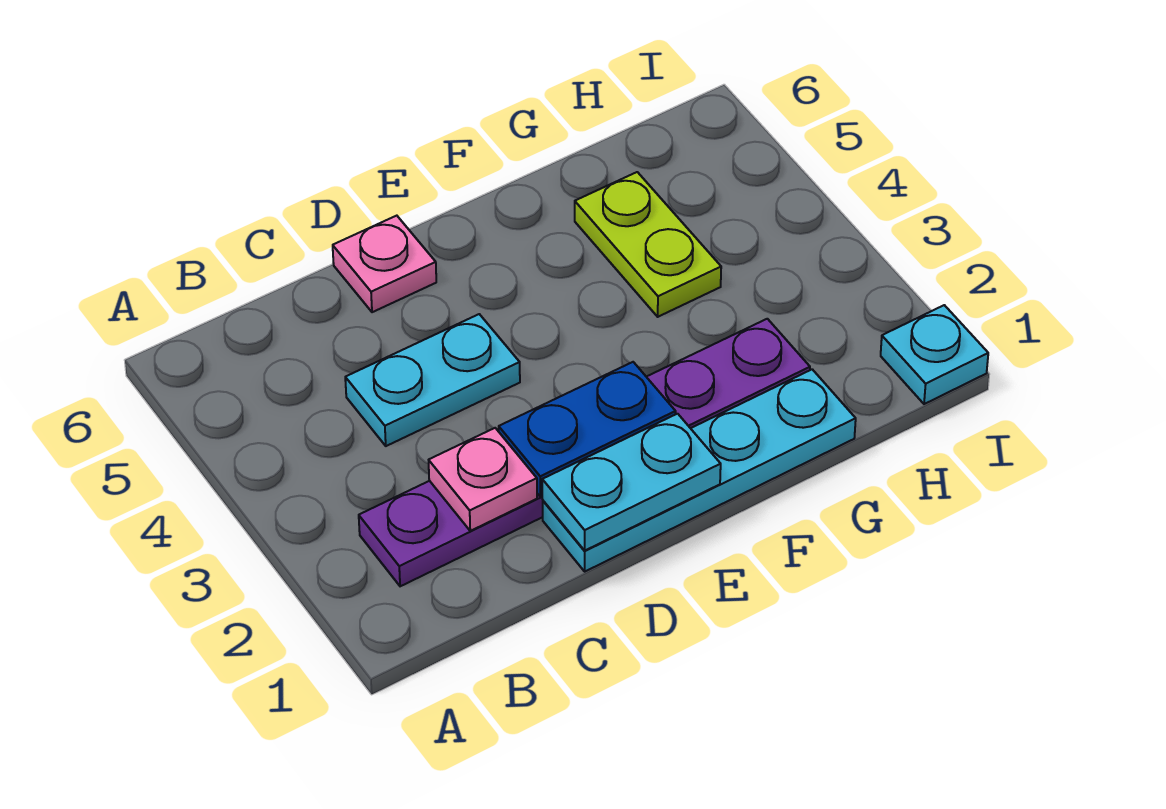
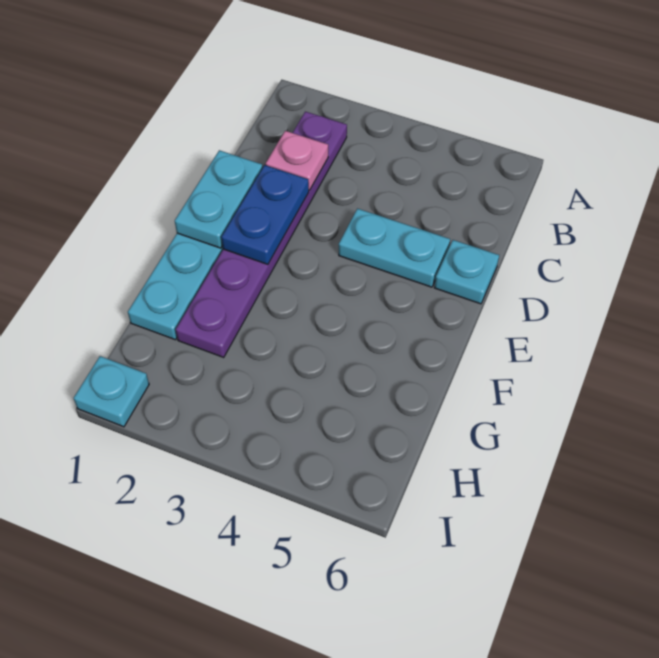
cyan plate C4:D4 level 1 -> cyan plate D4:D5 level 1
pink plate D6 level 1 -> cyan plate D6 level 1
lime plate G4:G5 level 1 -> none

